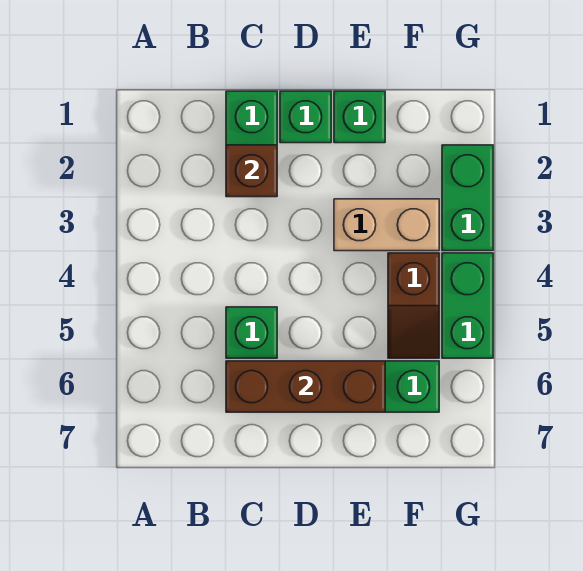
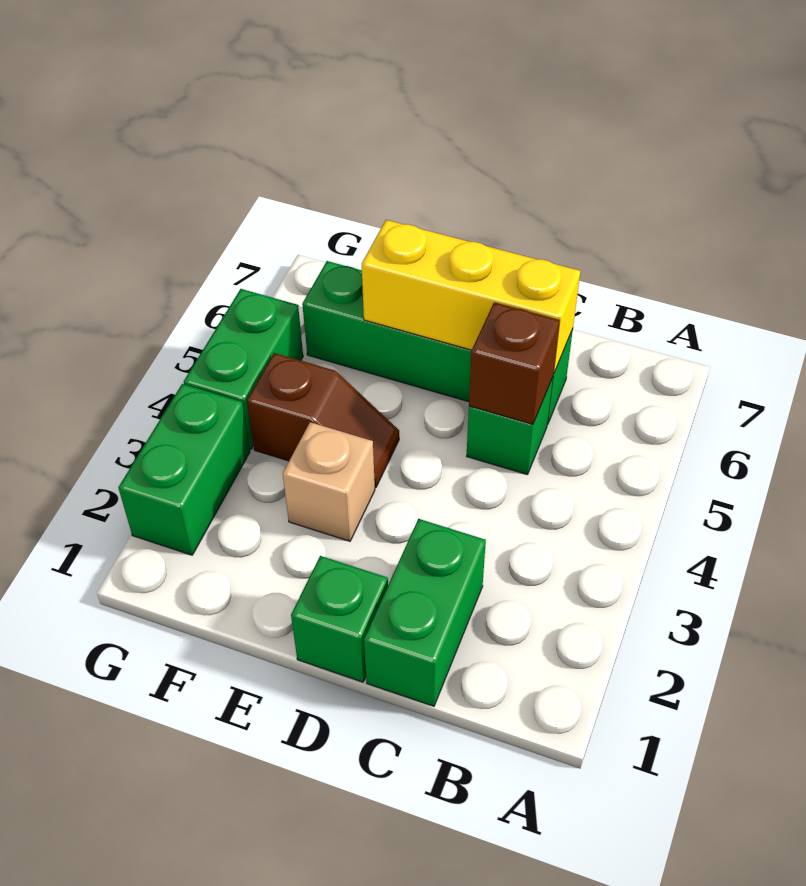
brown brick C2 level 2 -> brown brick C5 level 2
brown brick C6:E6 level 2 -> yellow brick C6:E6 level 2
green brick E1 level 1 -> none
tan brick E3:F3 level 1 -> tan brick E3 level 1
brown slope F4:F5 level 1 top 4 -> brown slope E4:F4 level 1 top F

